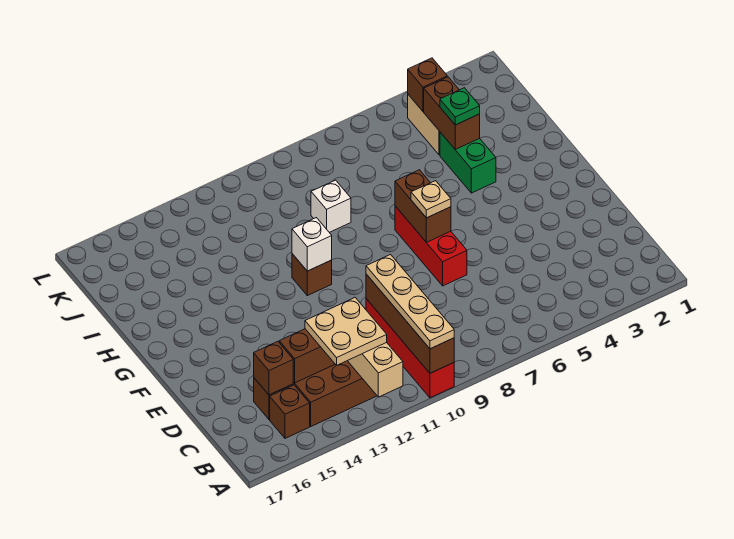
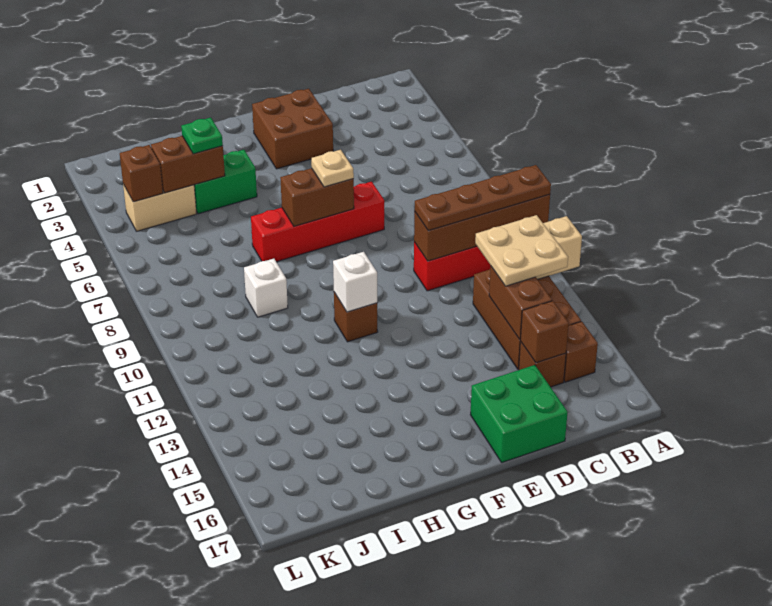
tan plate A10:D10 level 3 -> brown plate A10:D10 level 3
none -> green brick D16:E17 level 1
none -> brown brick E2:F3 level 1
red brick E7:G7 level 1 -> red brick E7:H7 level 1

